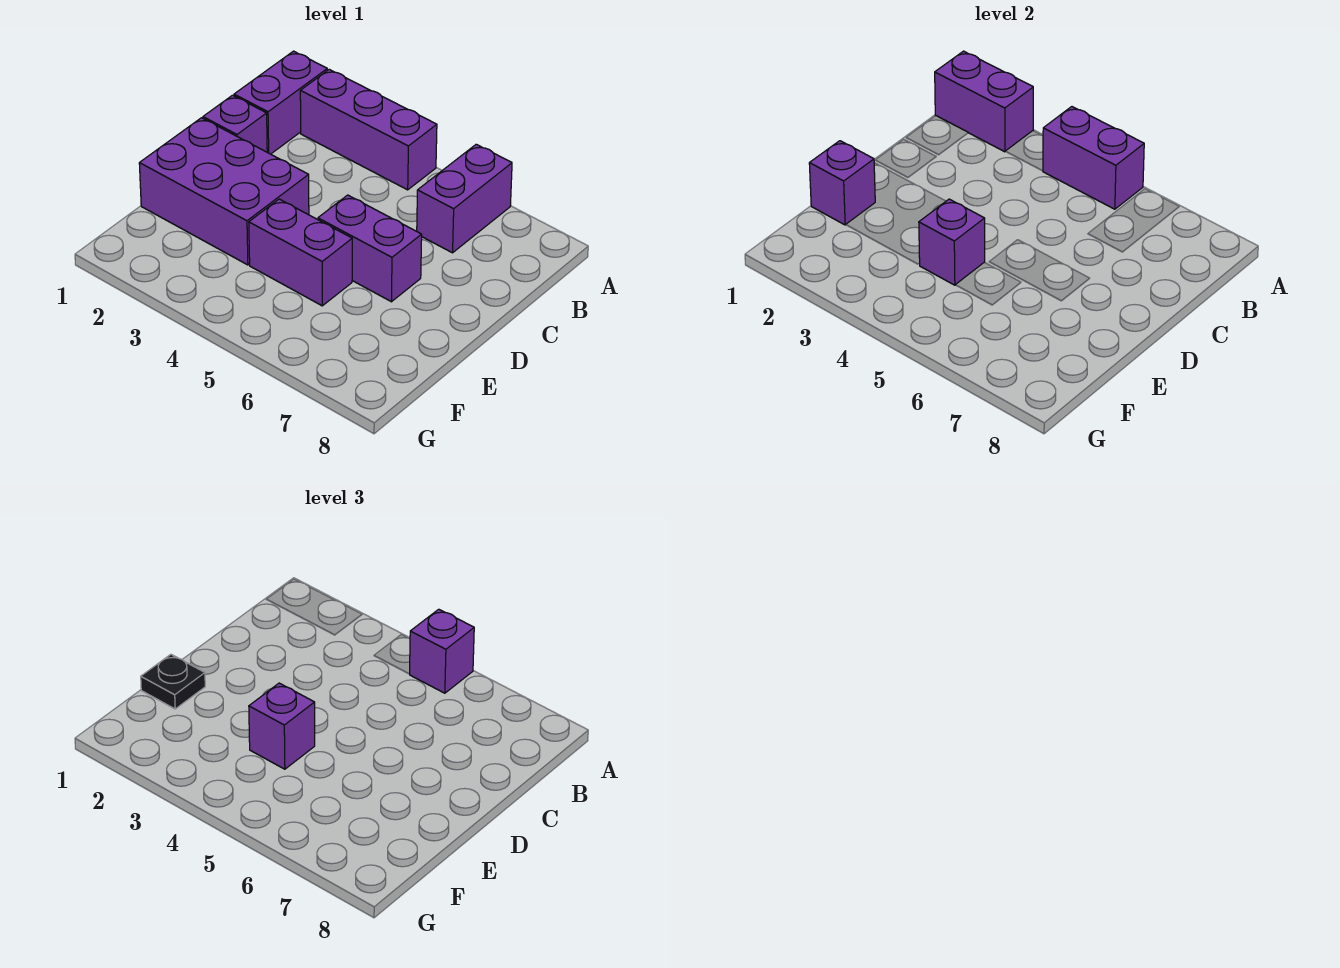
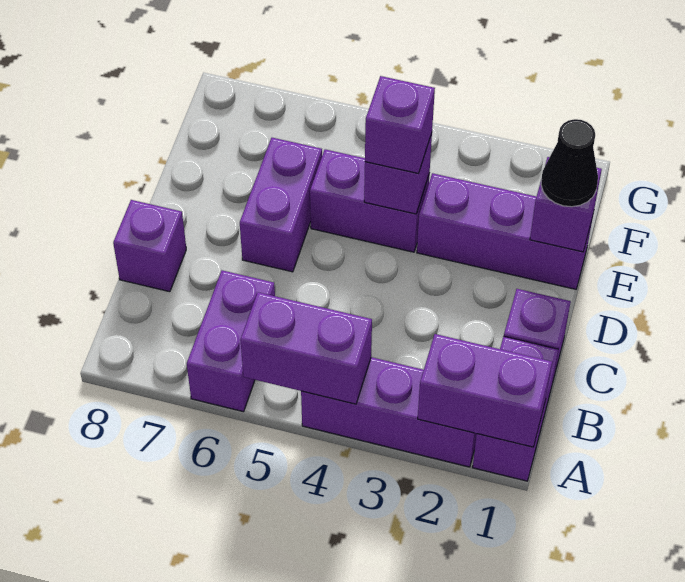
purple brick A5 level 3 -> purple brick C8 level 1
purple brick D1:E3 level 1 -> purple brick E1:E3 level 1
purple brick D5:D6 level 1 -> purple brick D6:E6 level 1
black plate E1 level 3 -> black cone E1 level 3

